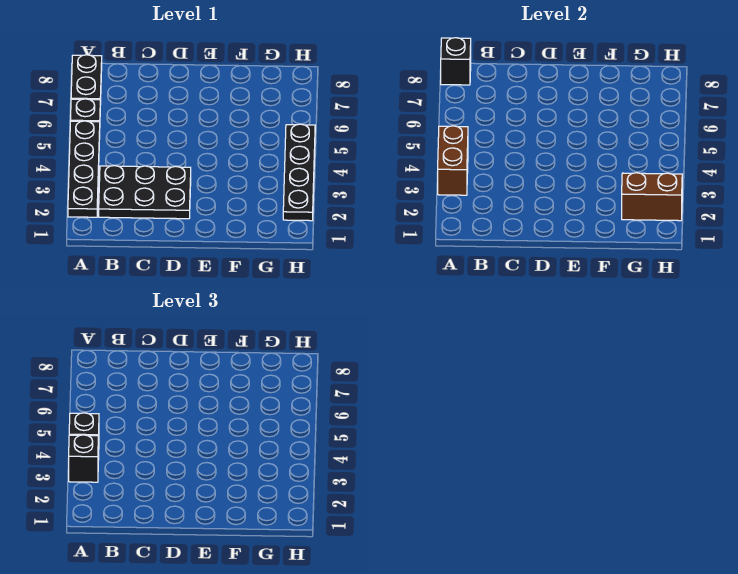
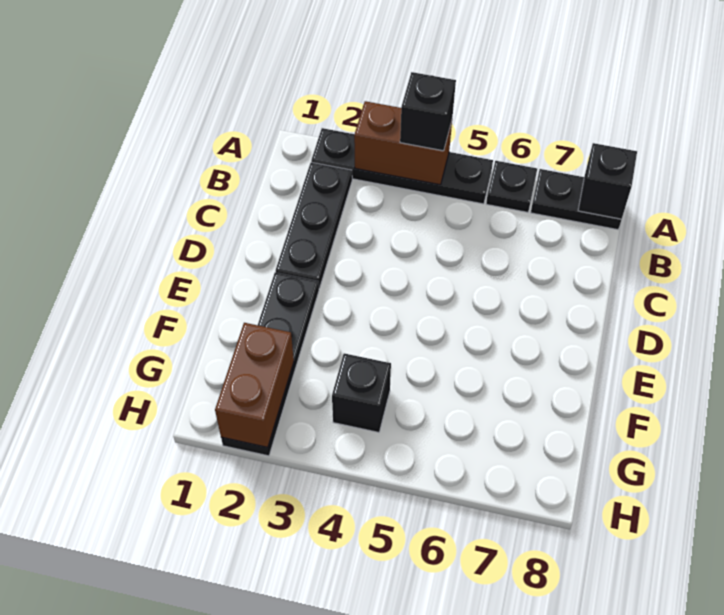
black brick A3 level 3 -> black brick G4 level 1
black plate B2:D3 level 1 -> black plate B2:D2 level 1
black plate H2:H5 level 1 -> black plate E2:H2 level 1

